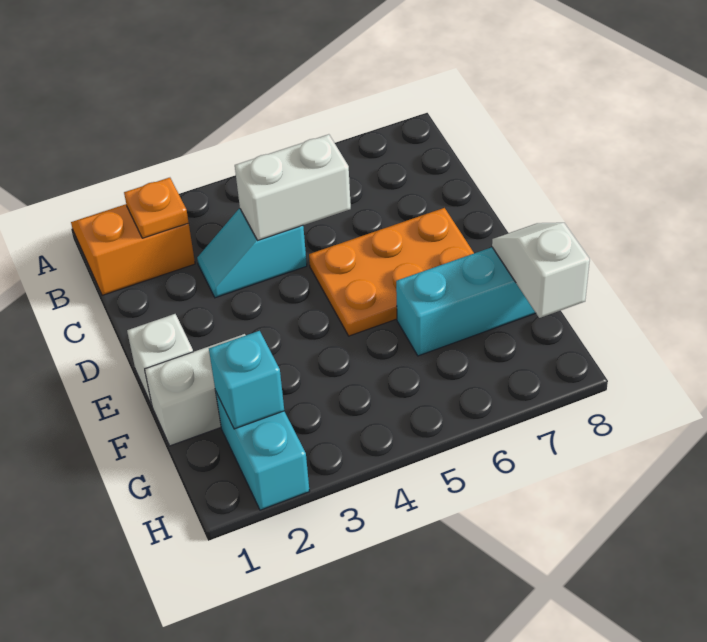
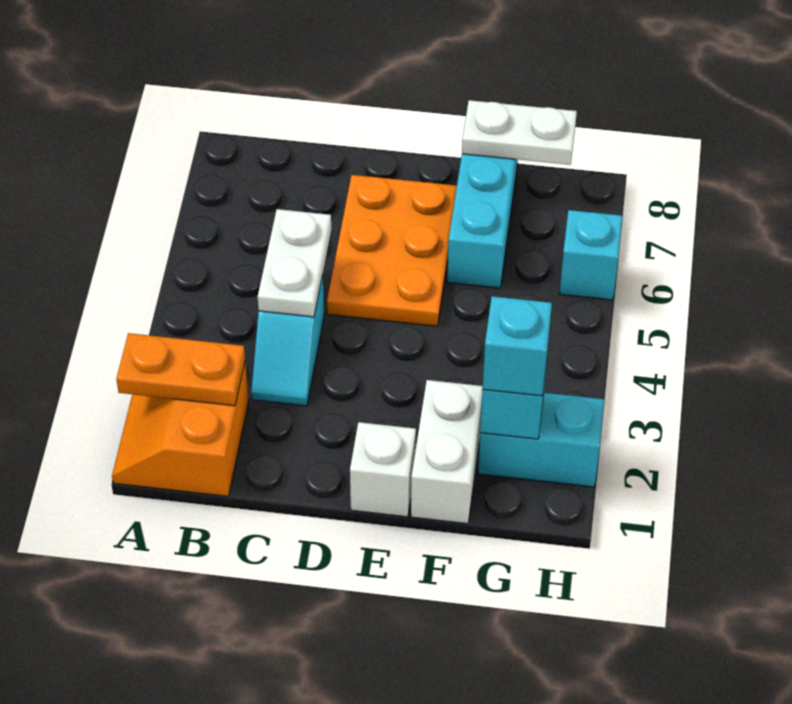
orange plate B2 level 2 -> orange plate A2:B2 level 2
white brick C4:C5 level 2 -> white plate C4:C5 level 2
white slope F8:G8 level 2 top G -> white plate F8:G8 level 2
none -> cyan brick G2 level 3
none -> cyan brick H6 level 1

